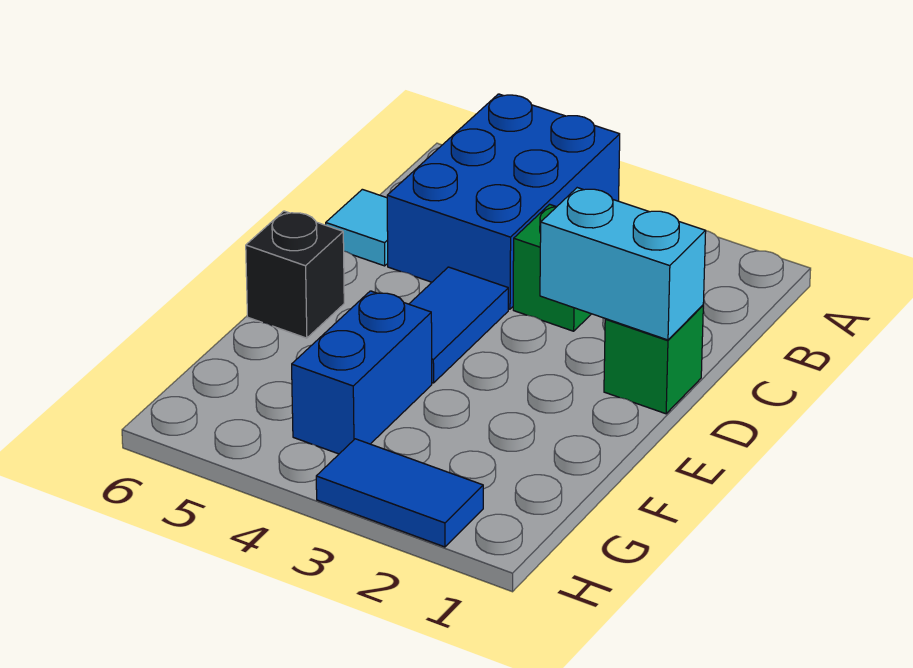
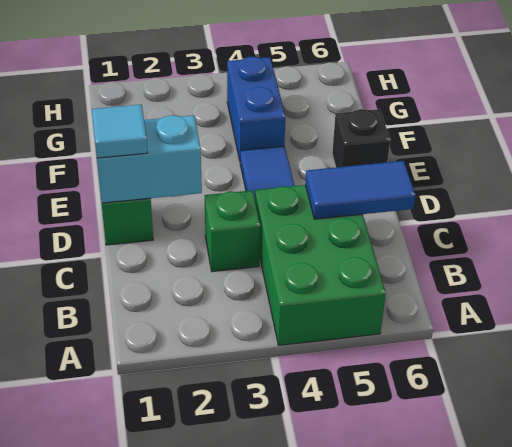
blue brick A4:C5 level 1 -> green brick A4:C5 level 1
cyan tile C6 level 1 -> cyan tile D1 level 3
blue tile H2:H3 level 1 -> blue tile C5:C6 level 2

